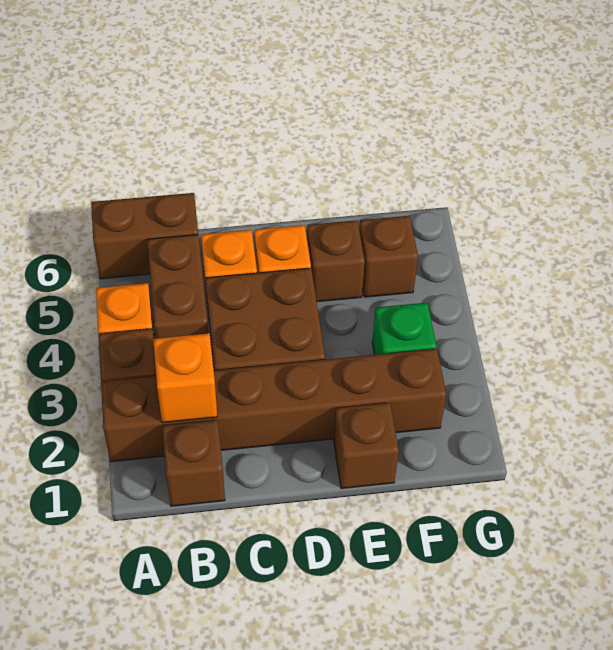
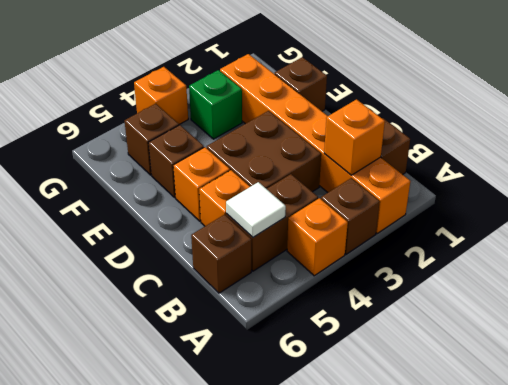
brown brick A2:F2 level 1 -> orange brick A2:F2 level 1
brown brick A6:B6 level 1 -> brown brick B6 level 1
none -> white tile B5 level 2
none -> orange brick G4 level 1

